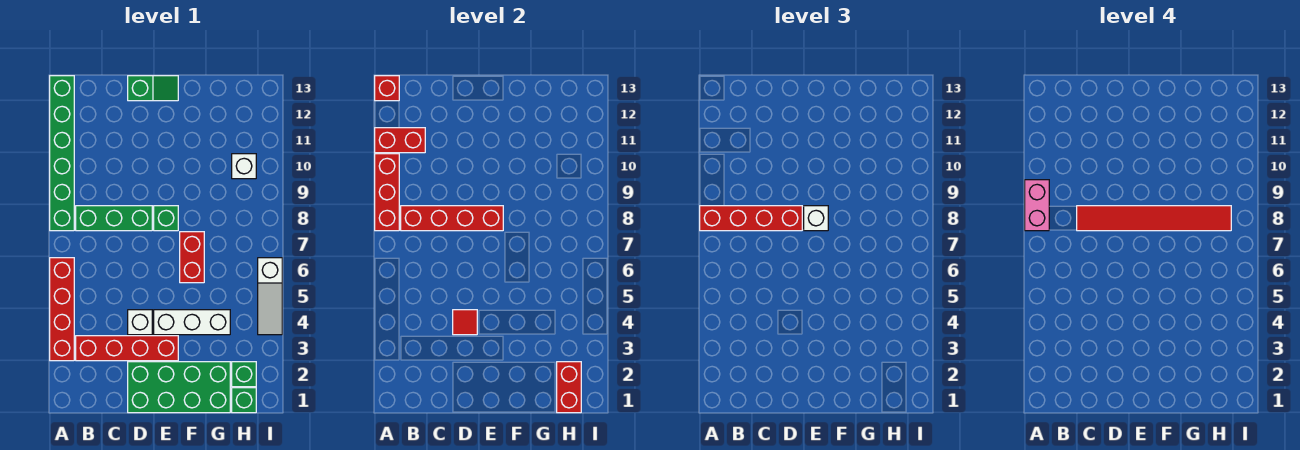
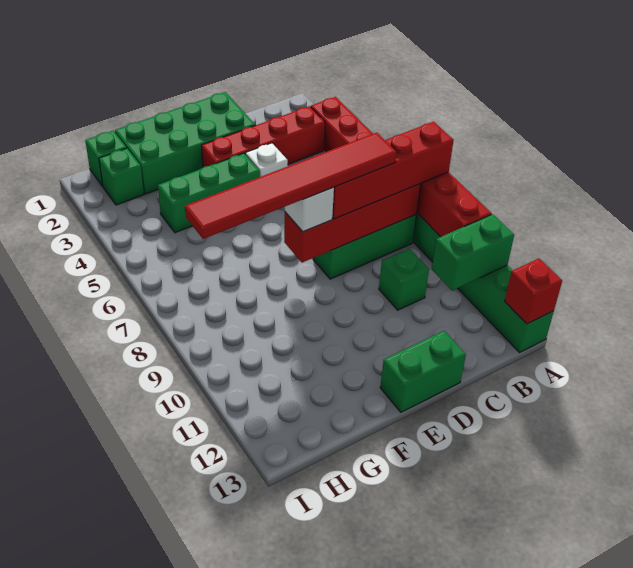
pink brick A8:A9 level 4 -> none
red brick A11:B11 level 2 -> green brick A11:B11 level 2
red tile D4 level 2 -> none
green slope D13:E13 level 1 top D -> green brick D13:E13 level 1
white brick E4:G4 level 1 -> green brick E4:G4 level 1
green brick E8 level 1 -> green brick C10 level 1
red brick F6:F7 level 1 -> none
red brick H1:H2 level 2 -> none
white brick H10 level 1 -> none
white slope I4:I6 level 1 top 6 -> none

